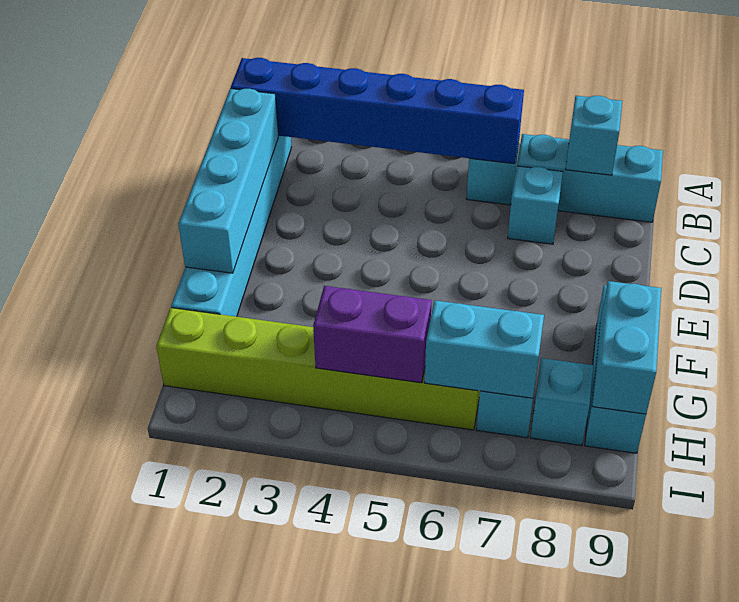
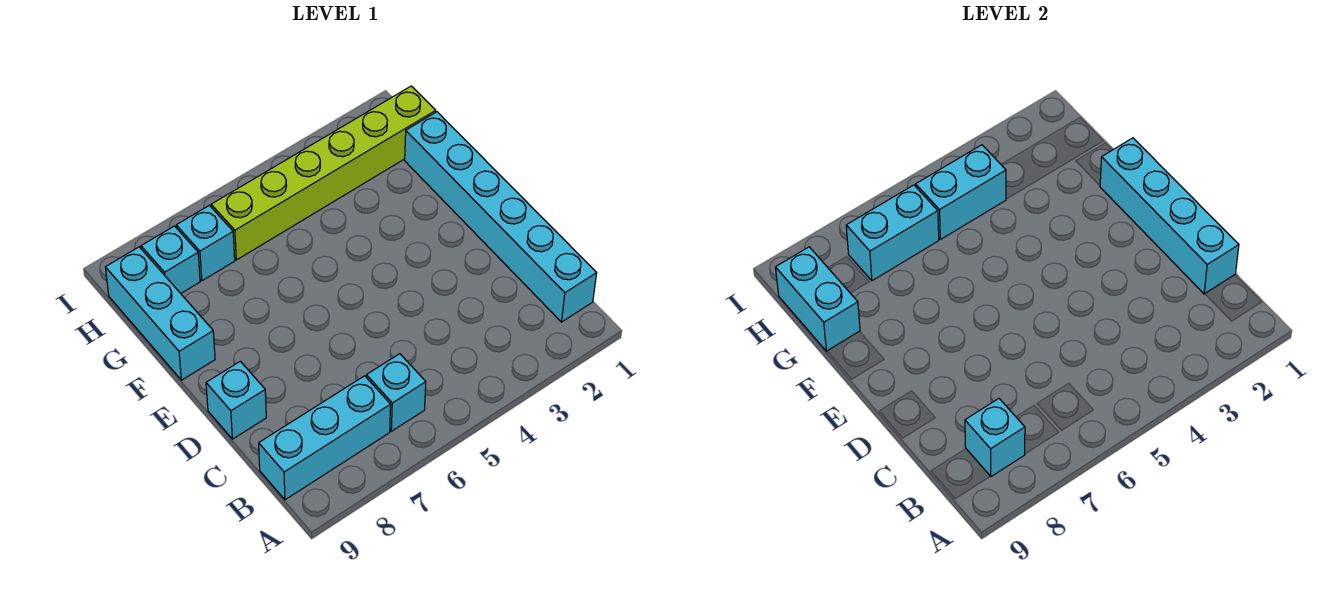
blue brick B1:B6 level 2 -> none
cyan brick C7 level 1 -> cyan brick D9 level 1
purple brick H4:H5 level 2 -> cyan brick H4:H5 level 2

